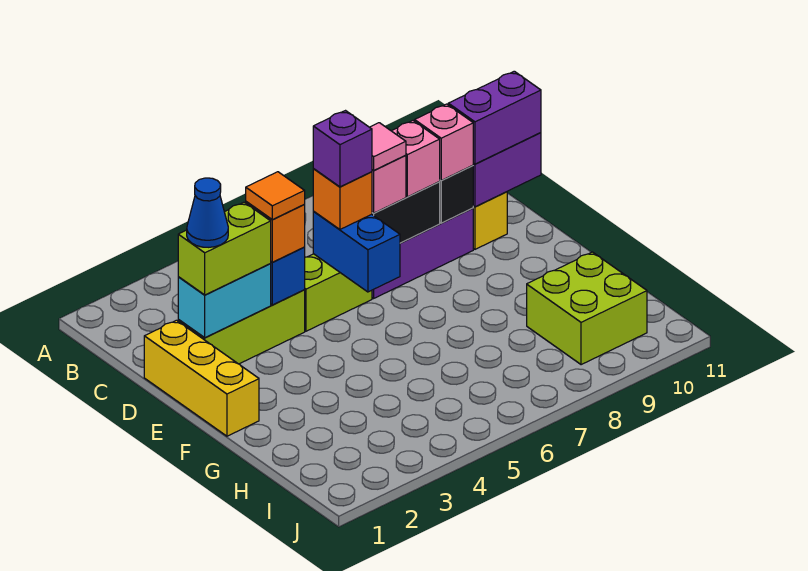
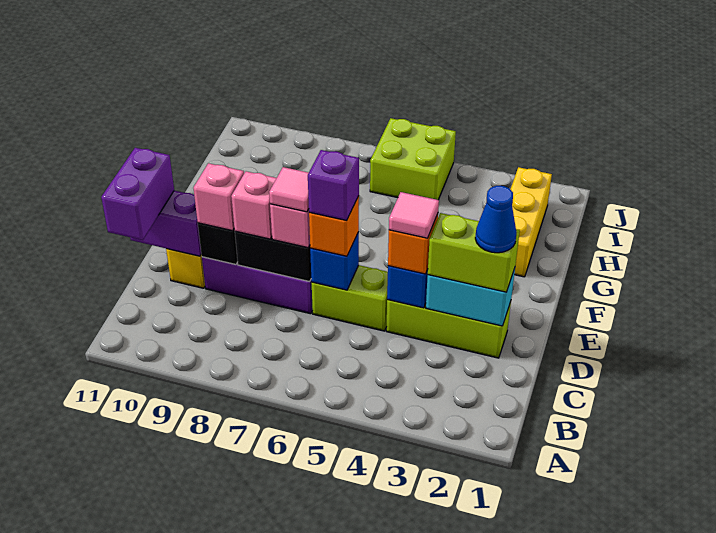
yellow brick D1:F1 level 1 -> yellow brick G2:I2 level 1
orange tile D4 level 4 -> pink tile D4 level 4
blue brick D6:E6 level 2 -> blue brick D6 level 2
purple brick D10:D11 level 3 -> purple brick C11:D11 level 3
lime brick H9:I10 level 1 -> lime brick I5:J6 level 1

